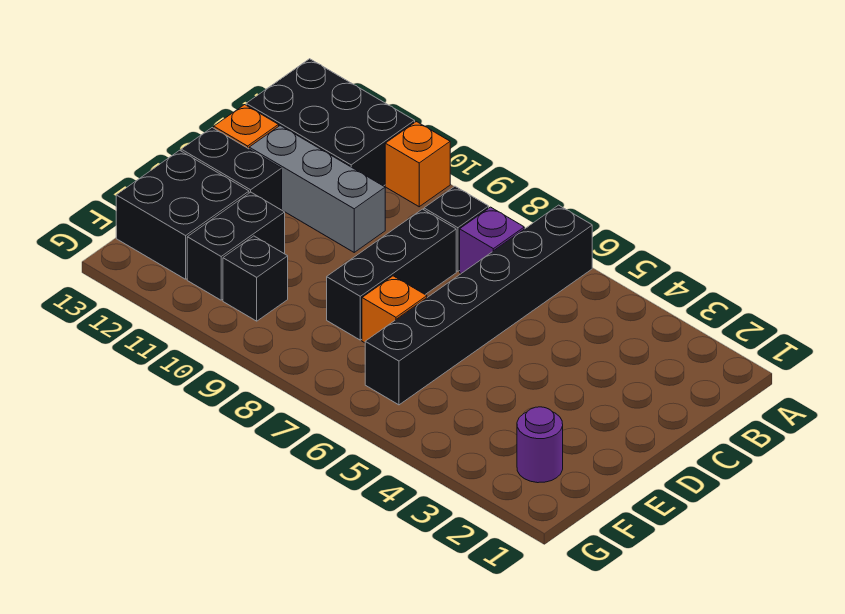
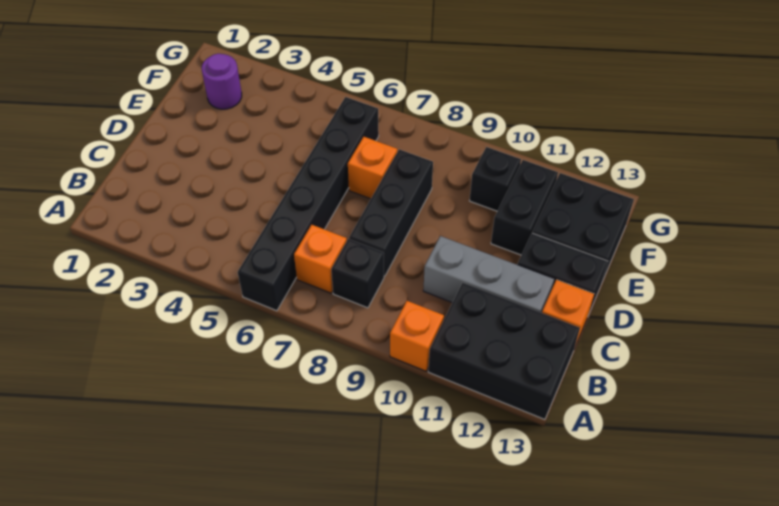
purple brick B7 level 1 -> orange brick B7 level 1

